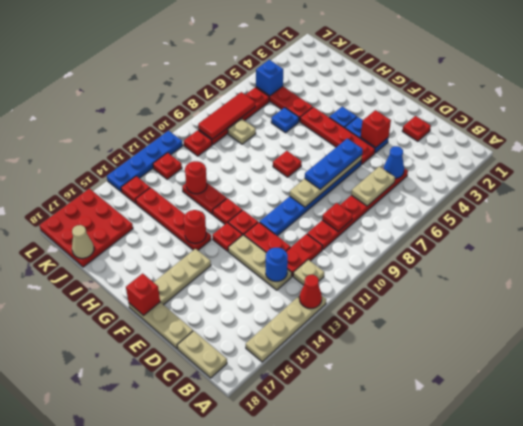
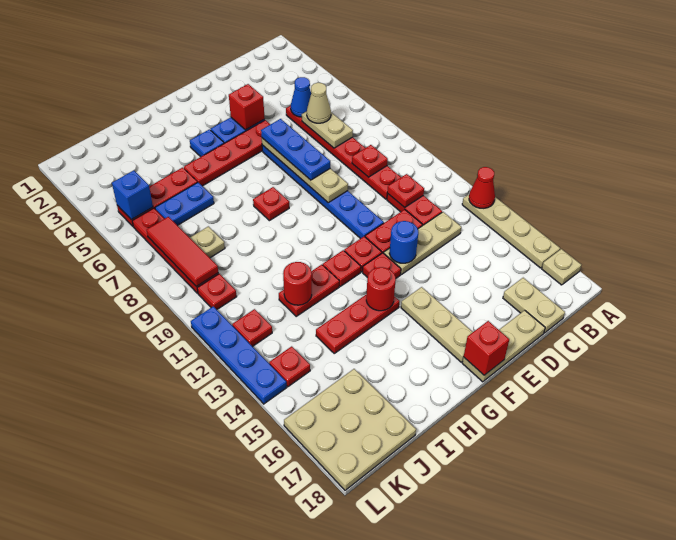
tan plate B12 level 1 -> tan plate A17 level 1
tan plate B18:C18 level 1 -> tan plate C17:C18 level 1
blue round brick C13 level 2 -> blue round brick E13 level 2
red plate D2 level 1 -> red plate C11 level 2
red plate G14:J14 level 1 -> red plate G14:I14 level 1
blue plate I6 level 1 -> blue plate I6:J6 level 1
red plate J16:L18 level 1 -> tan plate J16:L18 level 1
tan cone J18 level 2 -> tan cone C6 level 3

